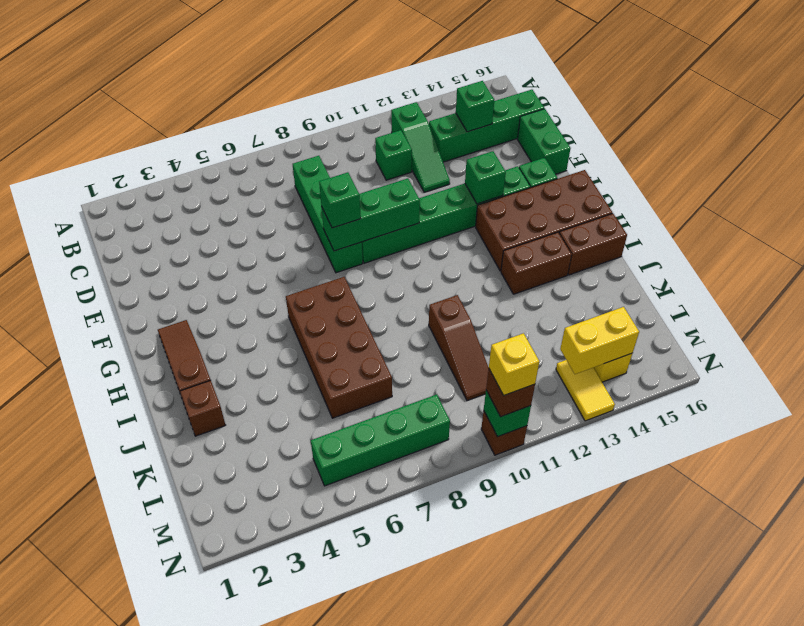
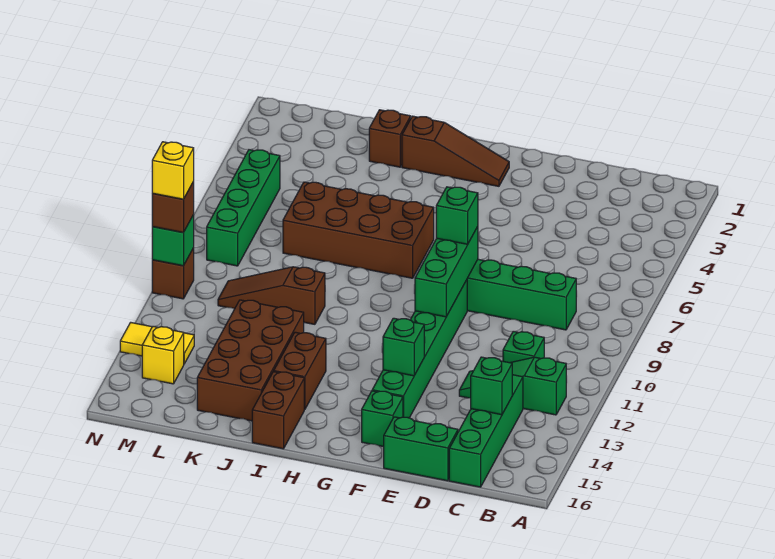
brown brick G13:H16 level 1 -> brown brick J12:K15 level 1
yellow brick M13:M14 level 2 -> none

